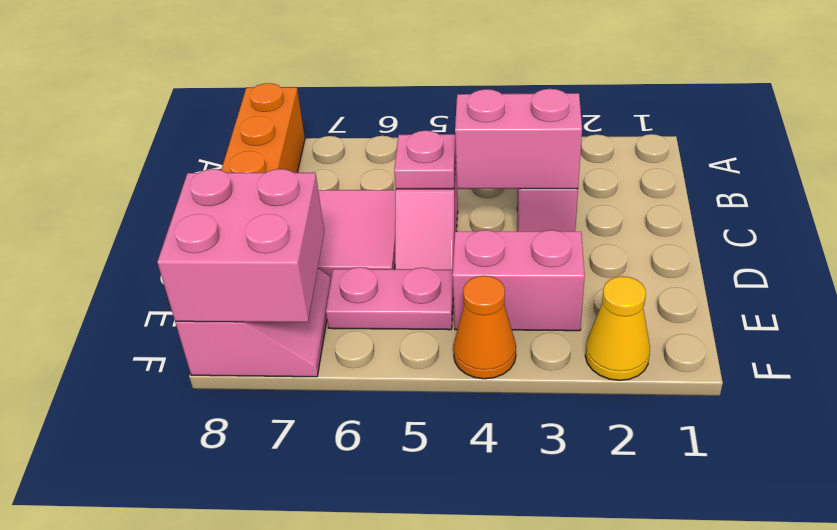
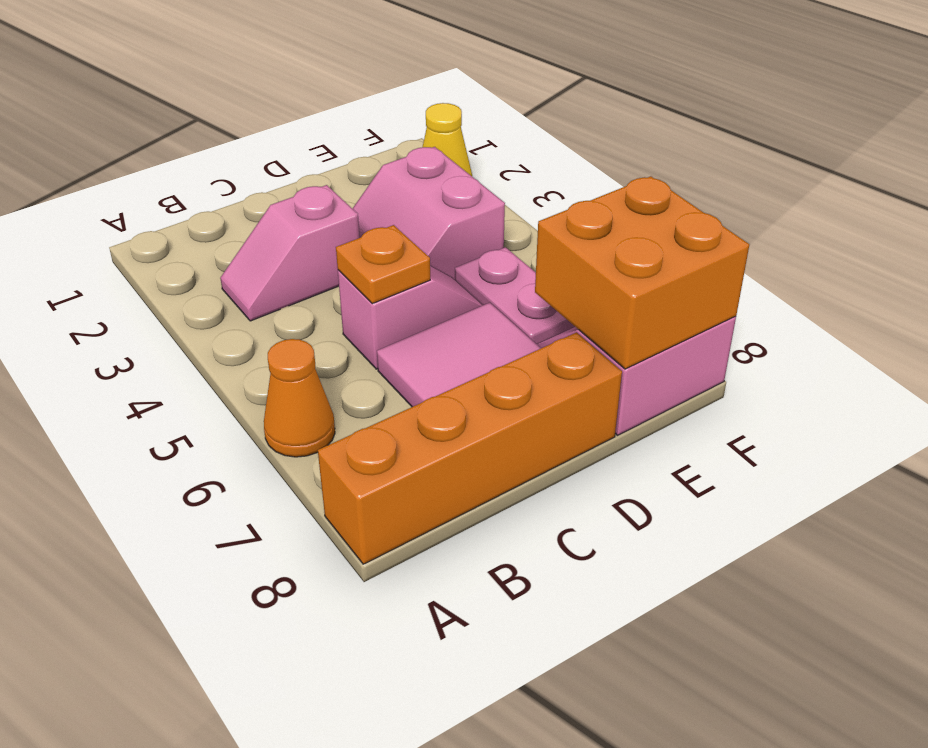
pink brick C3:C4 level 2 -> none
pink plate C5 level 2 -> orange plate C5 level 2
pink brick E7:F8 level 2 -> orange brick E7:F8 level 2
orange cone F4 level 1 -> orange cone A6 level 1

